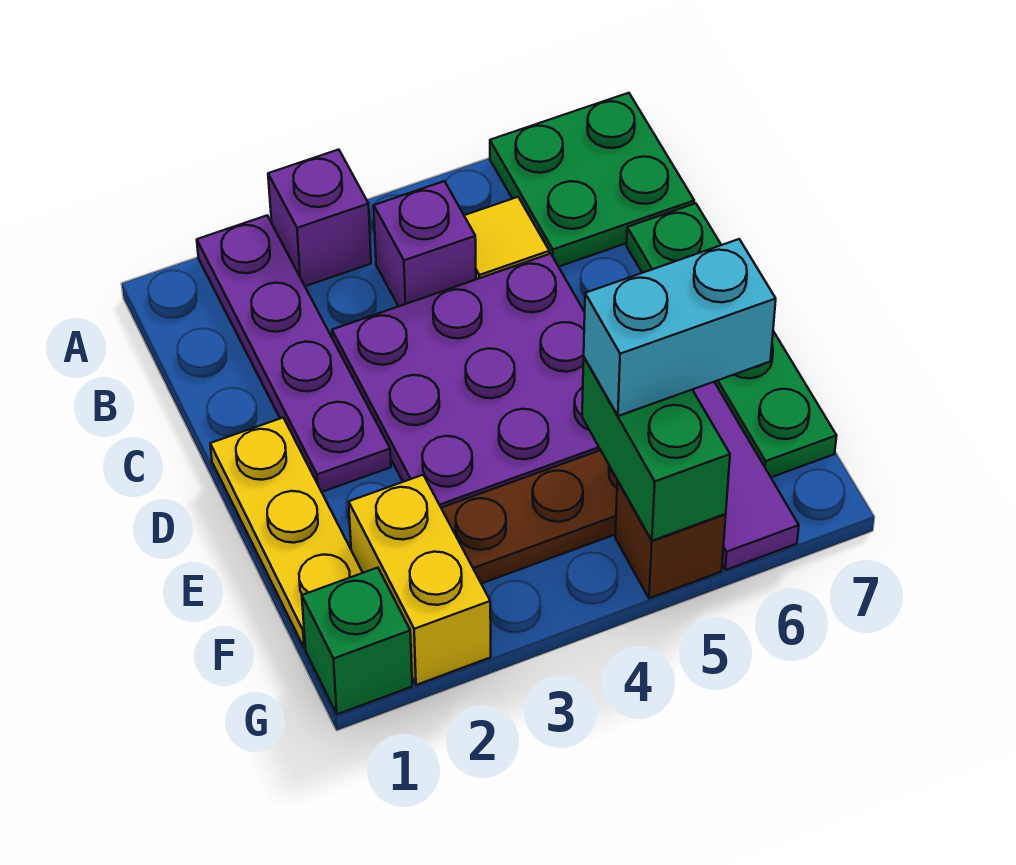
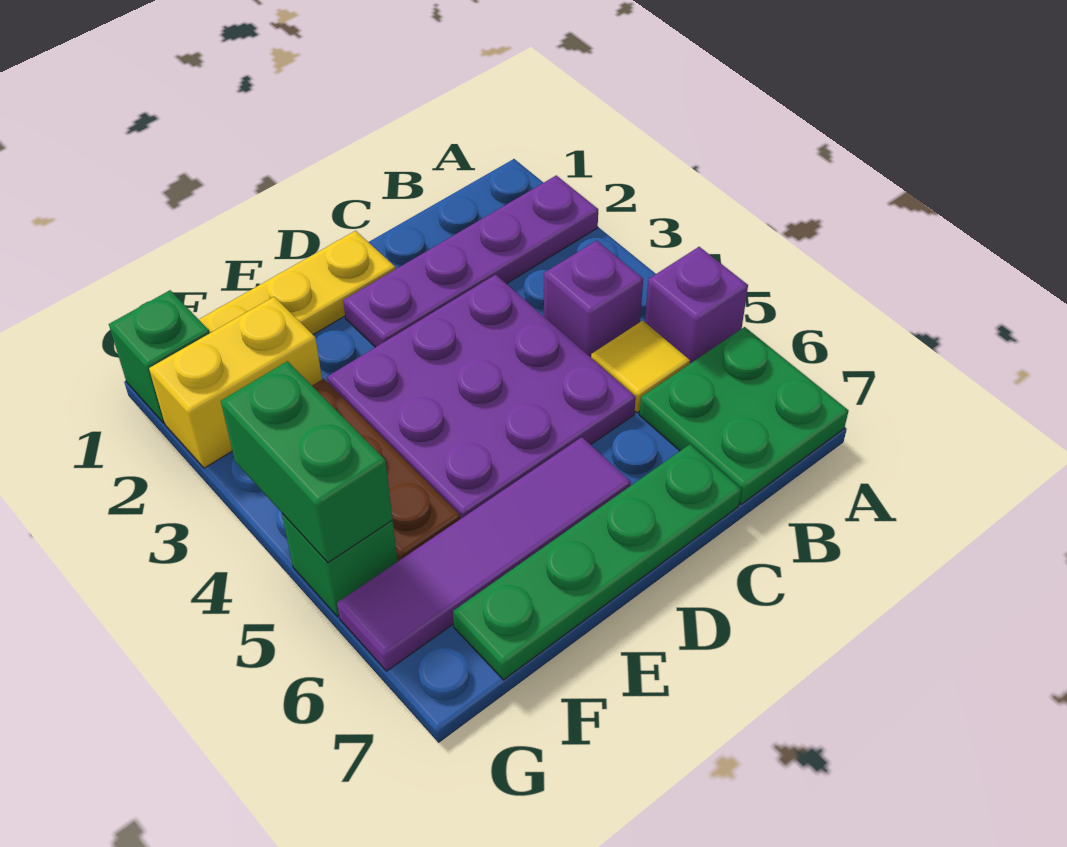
purple brick A3 level 1 -> purple brick A5 level 1
green brick F5:G5 level 2 -> green brick G4:G5 level 2
cyan brick F5:F6 level 3 -> none
brown brick G5 level 1 -> green brick G5 level 1

